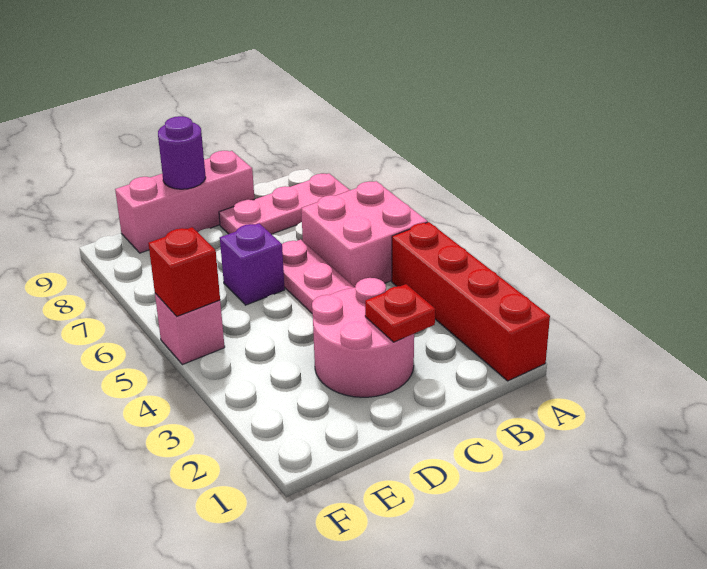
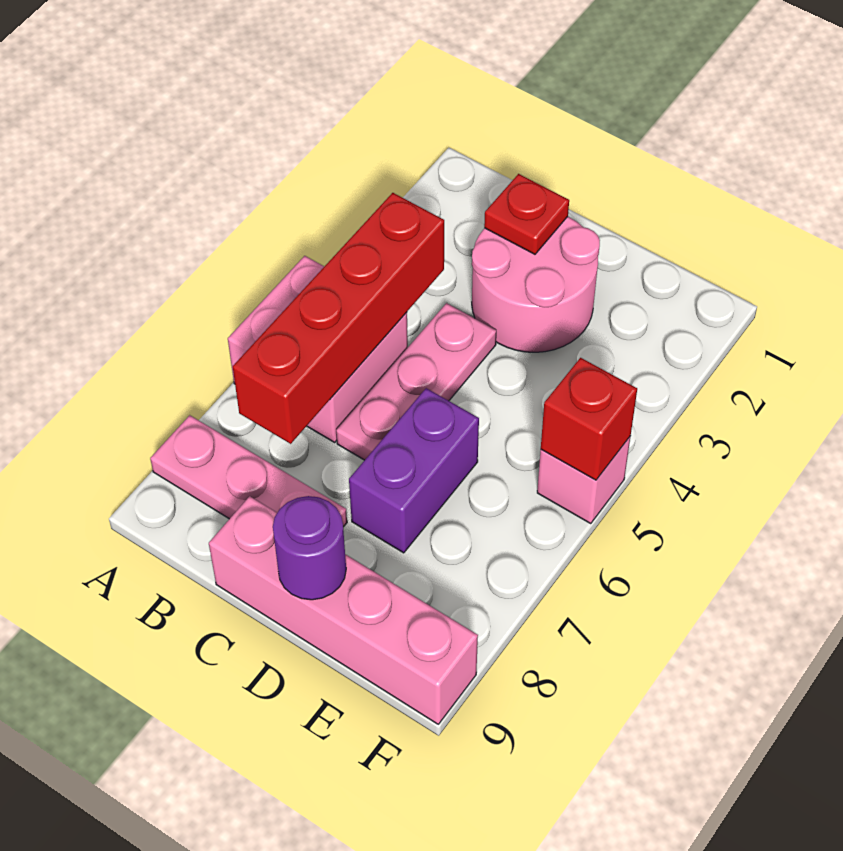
red brick A1:A4 level 1 -> red brick B4:B7 level 2
pink brick C9:E9 level 1 -> pink brick C9:F9 level 1
purple brick D6 level 1 -> purple brick D6:D7 level 1

